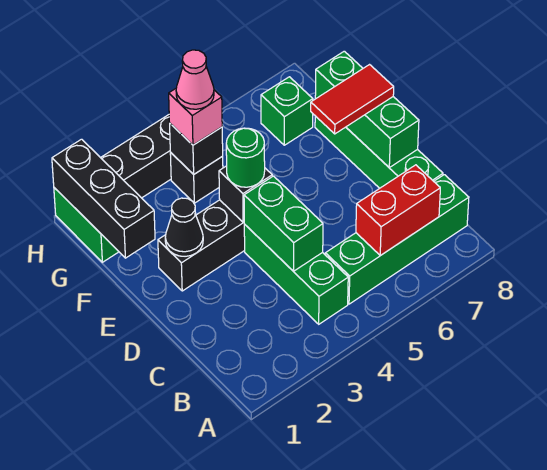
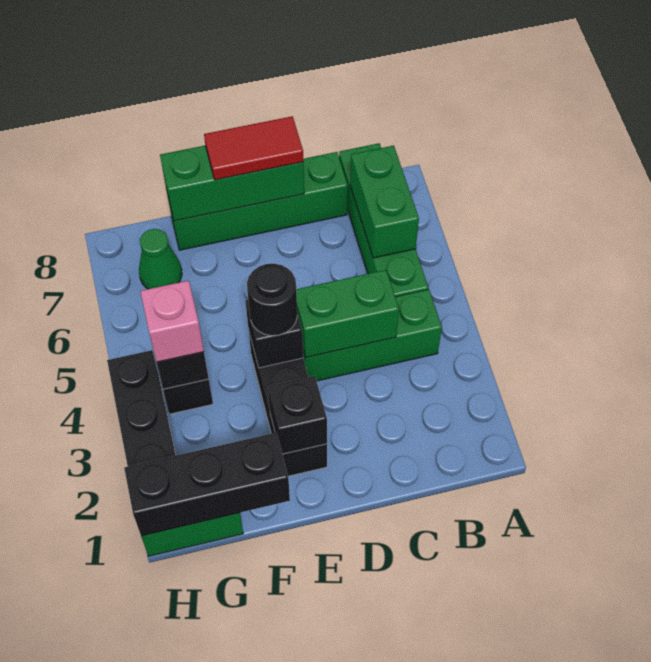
red brick B6:B7 level 2 -> green brick B6:B7 level 2
black cone E2 level 2 -> black brick E2 level 2
green round brick E4 level 3 -> black round brick E4 level 3
red tile E7:E8 level 3 -> red tile D8:E8 level 3
pink cone G4 level 4 -> none
green brick G7 level 1 -> green cone G7 level 1

